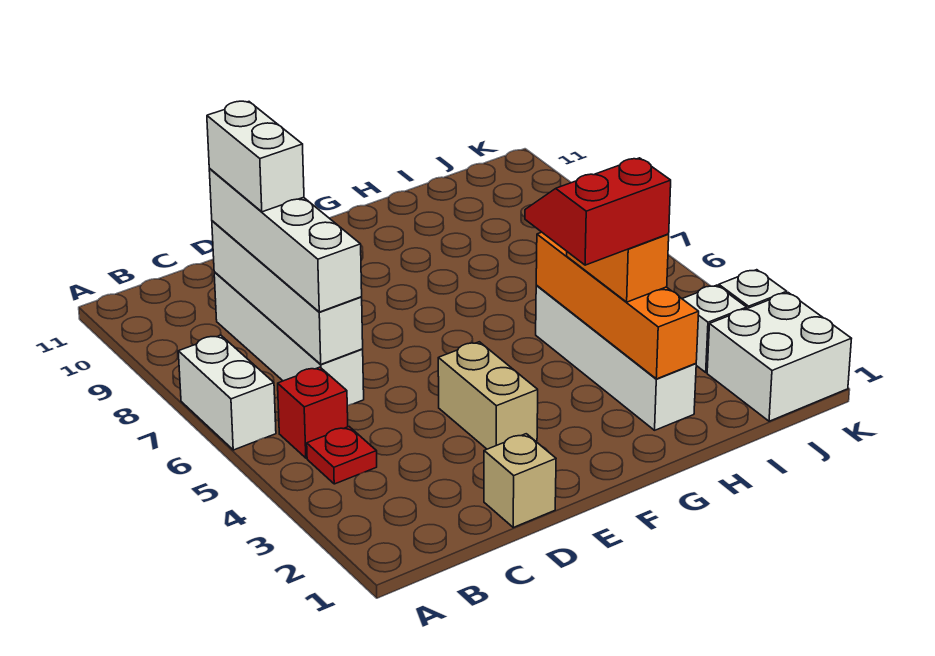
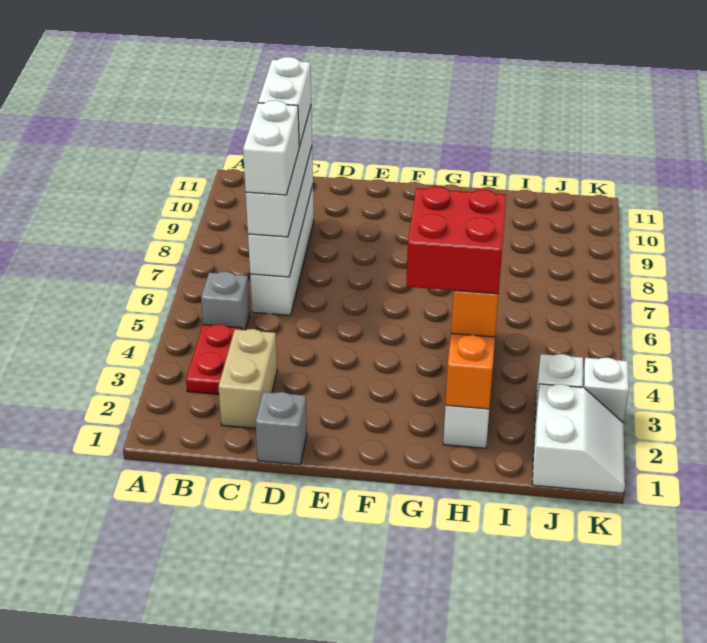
white brick A6:A7 level 1 -> white brick C6:C7 level 4
red plate B4 level 1 -> red plate B3:B4 level 1
red brick B5 level 1 -> grey brick B5 level 1
tan brick D1 level 1 -> grey brick D1 level 1
tan brick E3:E4 level 1 -> tan brick C2:C3 level 1
red slope G3:H4 level 4 top 3 -> red brick G3:H4 level 4
white brick J1:K2 level 1 -> white slope J1:K2 level 1 top J

